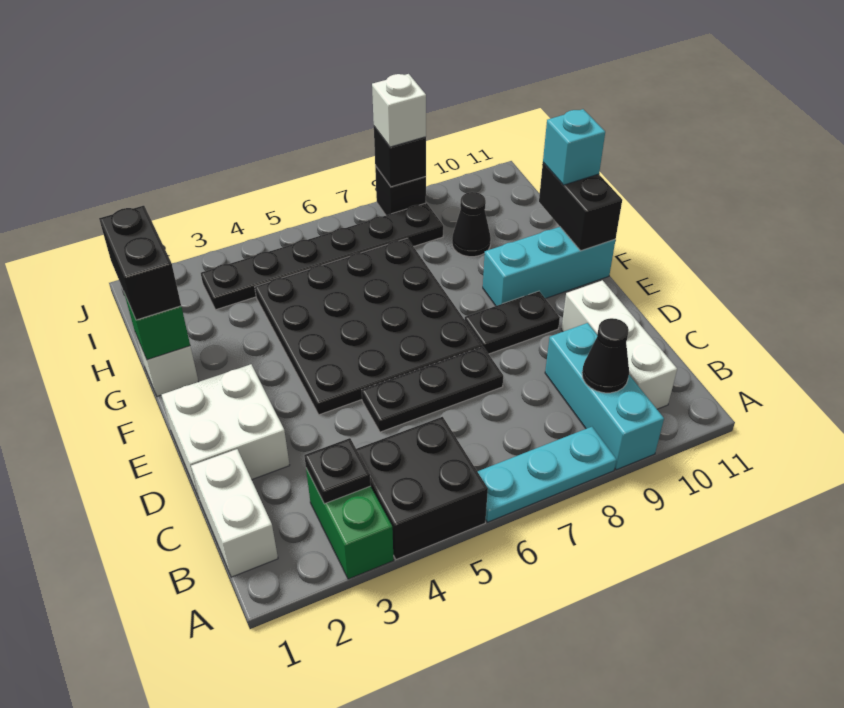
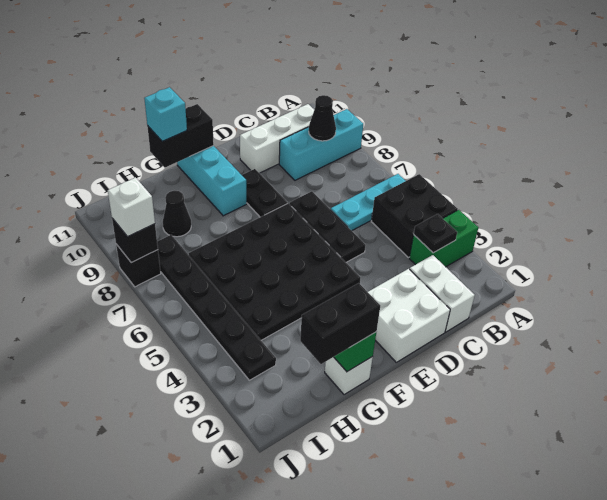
cyan plate A6:A8 level 1 -> cyan plate A6:C6 level 1
white brick B1:C1 level 1 -> white brick C1:C2 level 1

